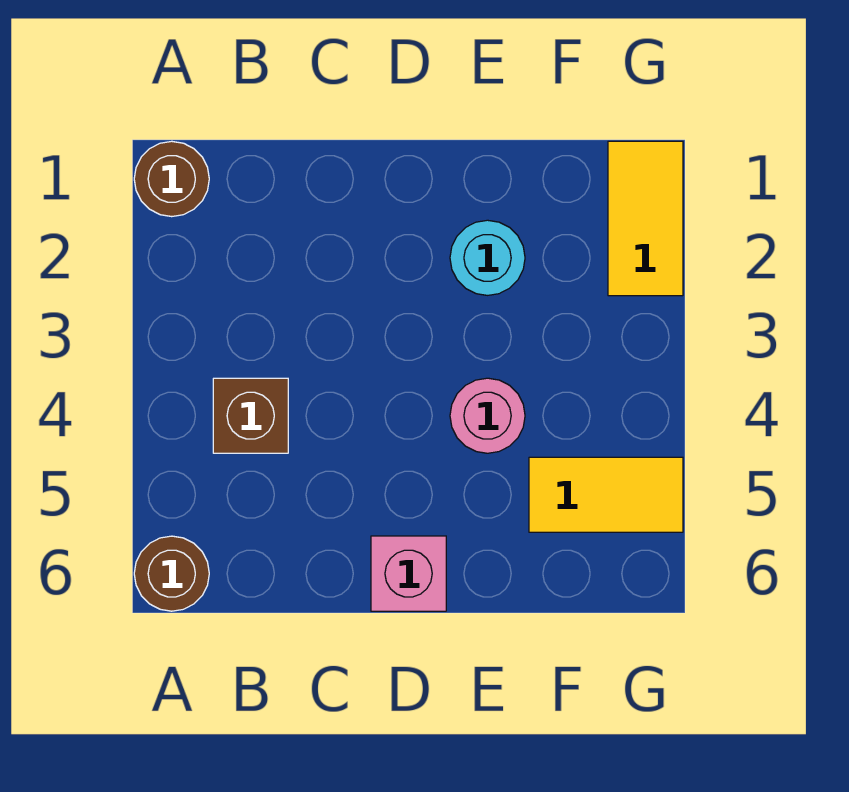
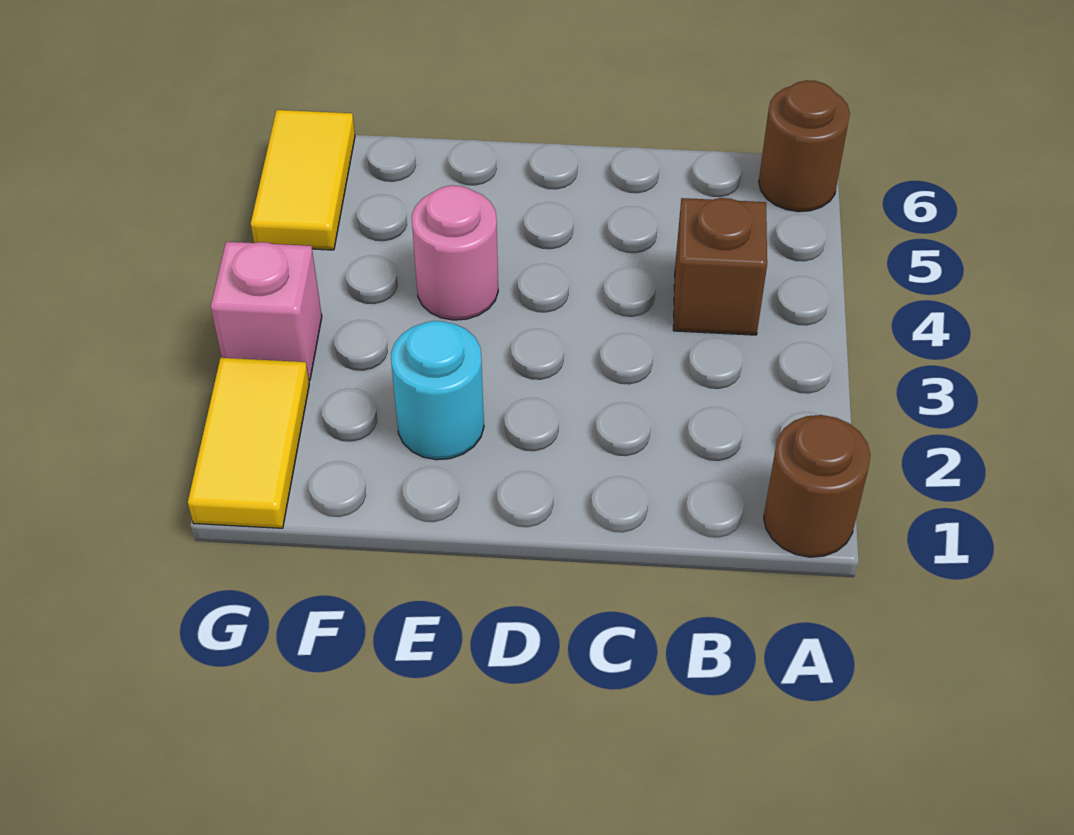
pink brick D6 level 1 -> pink brick G3 level 1
yellow tile F5:G5 level 1 -> yellow tile G5:G6 level 1

